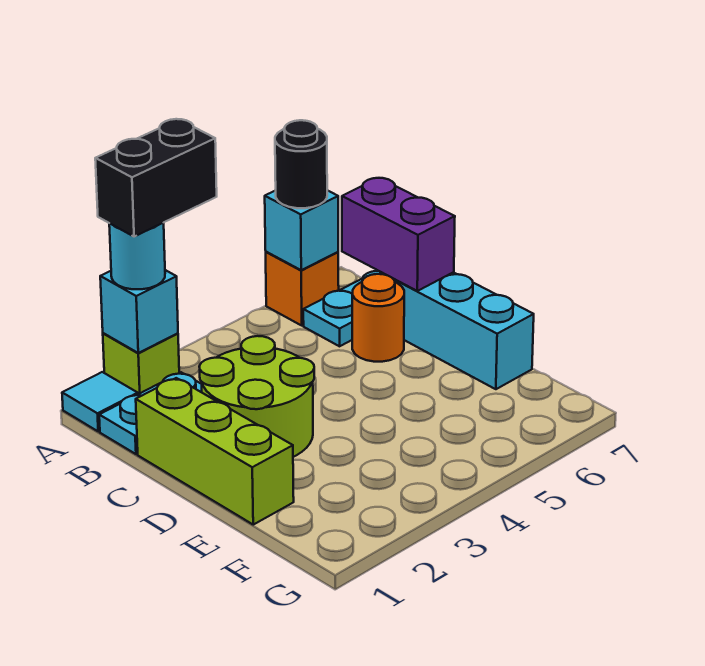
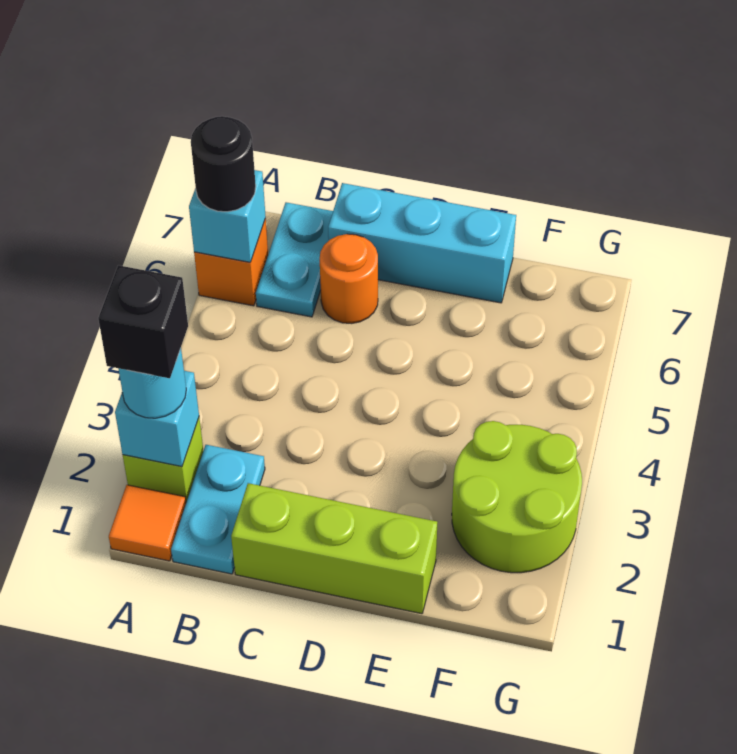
cyan tile A1 level 1 -> orange tile A1 level 1
black brick A2:A3 level 4 -> black brick A2 level 4
purple brick B7:C7 level 2 -> none
lime round brick C2:D3 level 1 -> lime round brick F2:G3 level 1

